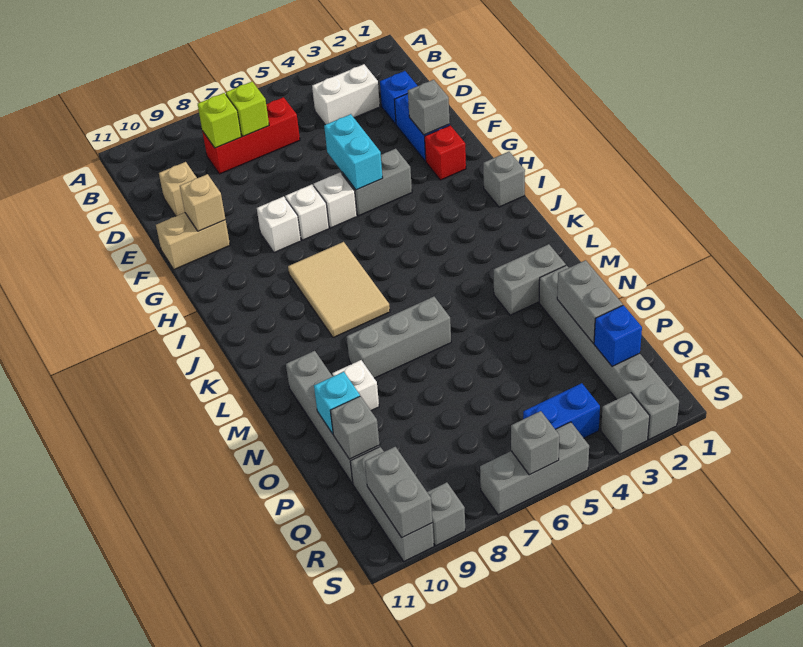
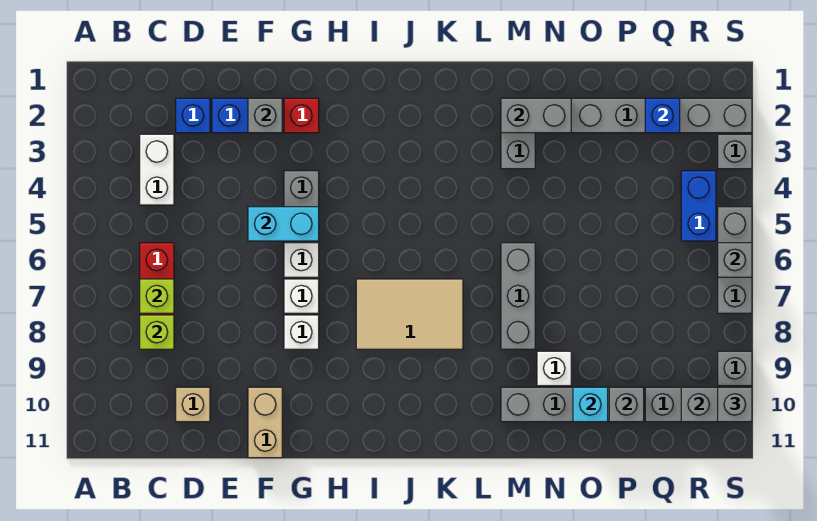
tan brick F10 level 2 -> none
grey brick I1 level 1 -> grey brick S10 level 3
grey brick O2:P2 level 2 -> grey brick M2:N2 level 2

